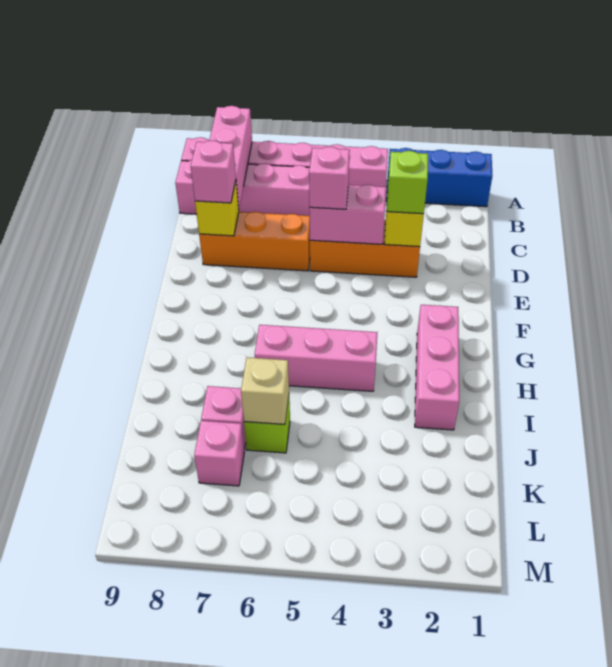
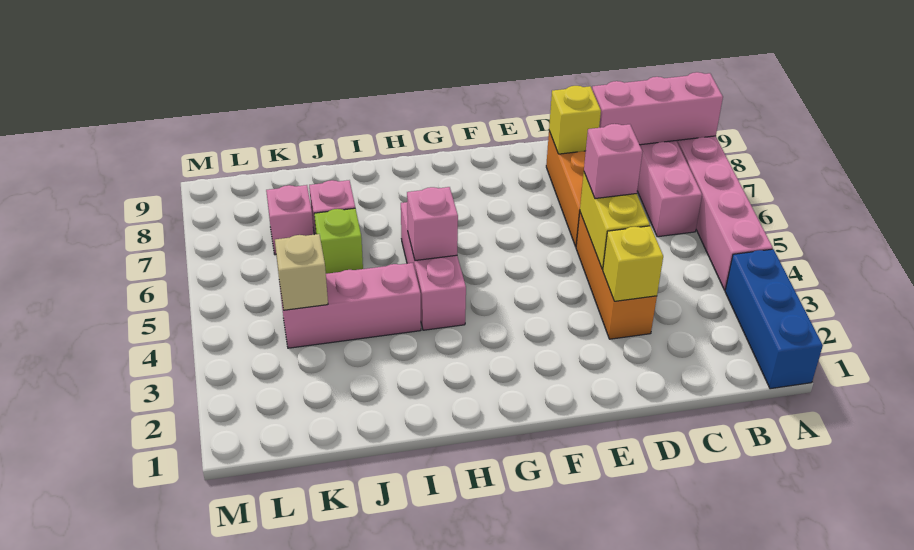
lime brick D3 level 3 -> none
pink brick D4:D5 level 2 -> yellow brick D4:D5 level 2
pink brick D8 level 3 -> pink brick H5 level 2
pink brick G2:I2 level 1 -> pink brick I4:K4 level 1
tan brick J6 level 2 -> tan brick K4 level 2

